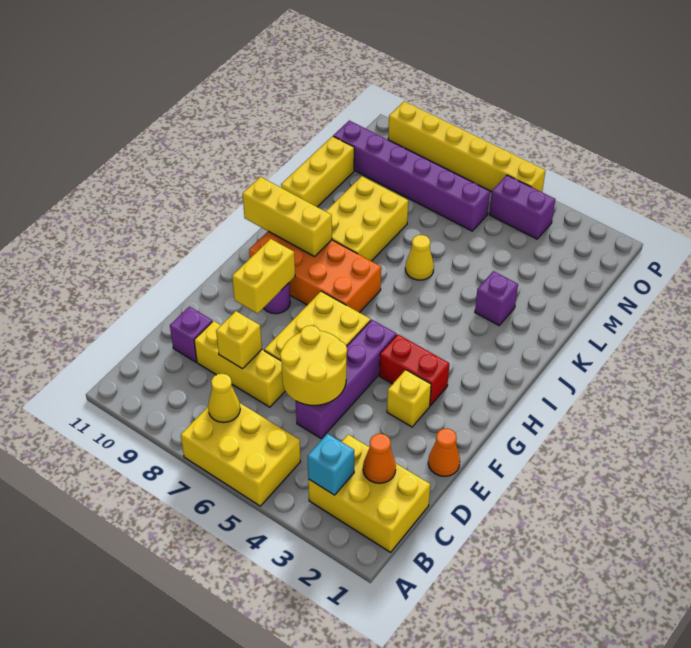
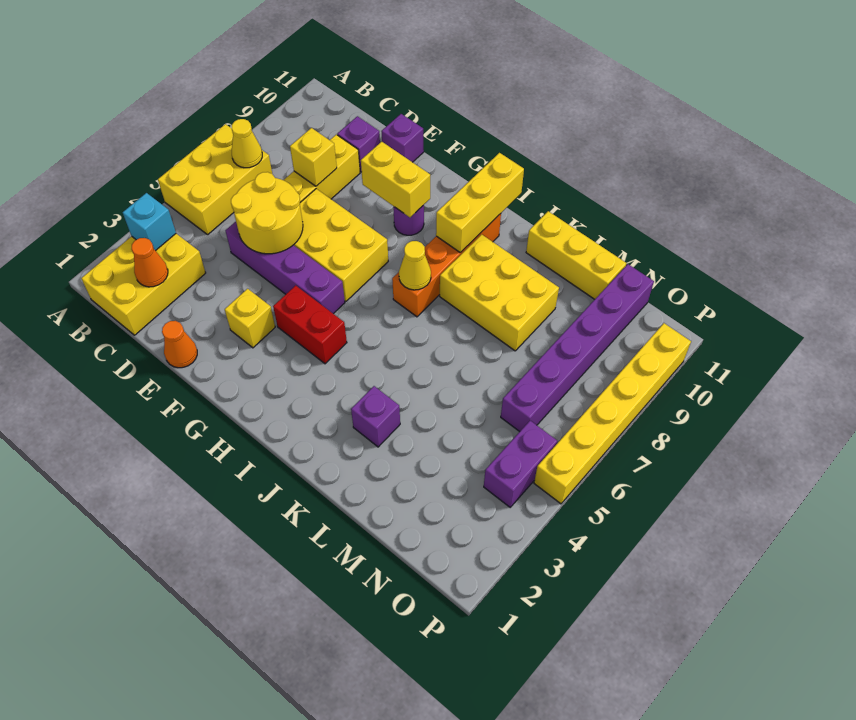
none -> purple brick E11 level 1
red brick G3:G4 level 1 -> red brick G4:H4 level 1
orange brick H7:I10 level 1 -> orange brick I7:I10 level 1
yellow cone K6 level 1 -> yellow cone I7 level 2

